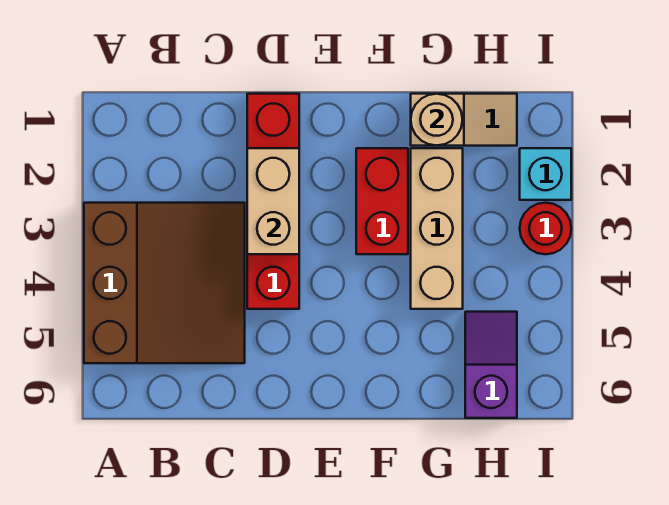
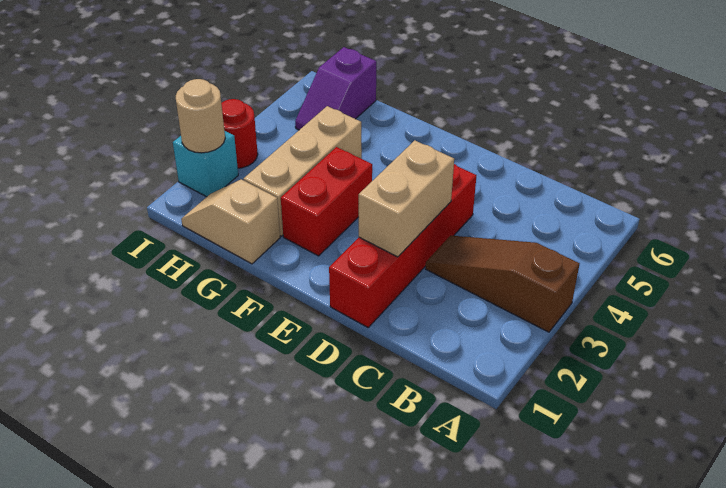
brown slope A3:C5 level 1 top A -> brown slope A3:C3 level 1 top A
tan round brick G1 level 2 -> tan round brick I2 level 2

